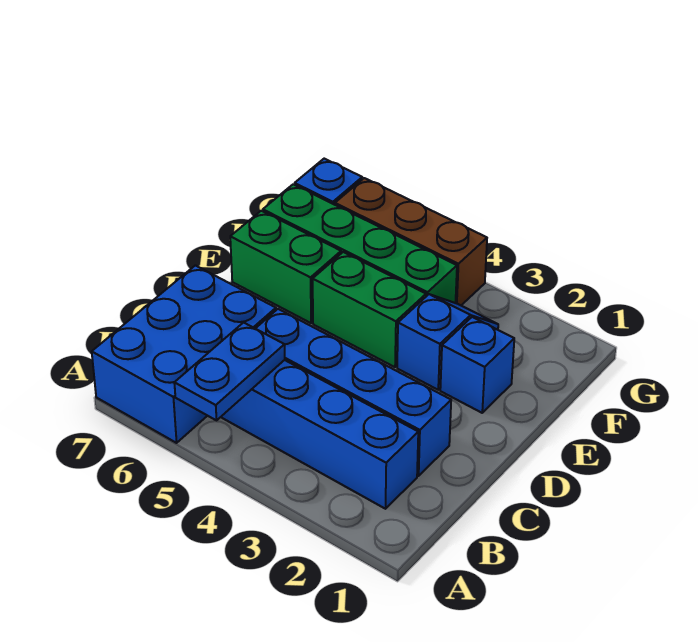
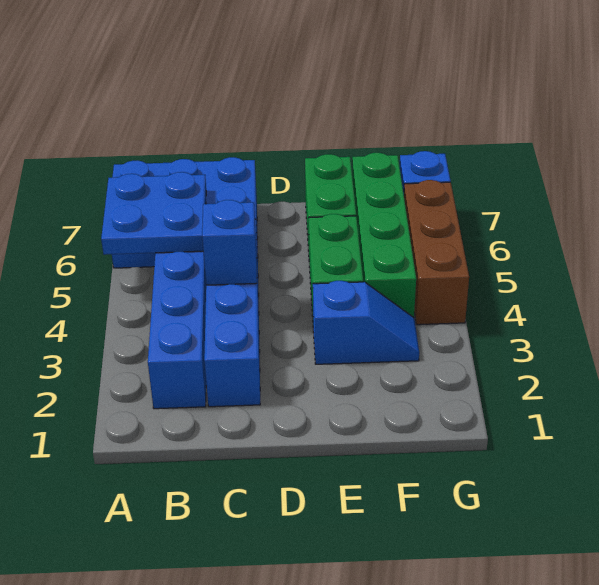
blue plate A5:B5 level 2 -> blue plate A5:B6 level 2
blue brick E2 level 1 -> blue brick C4 level 2

